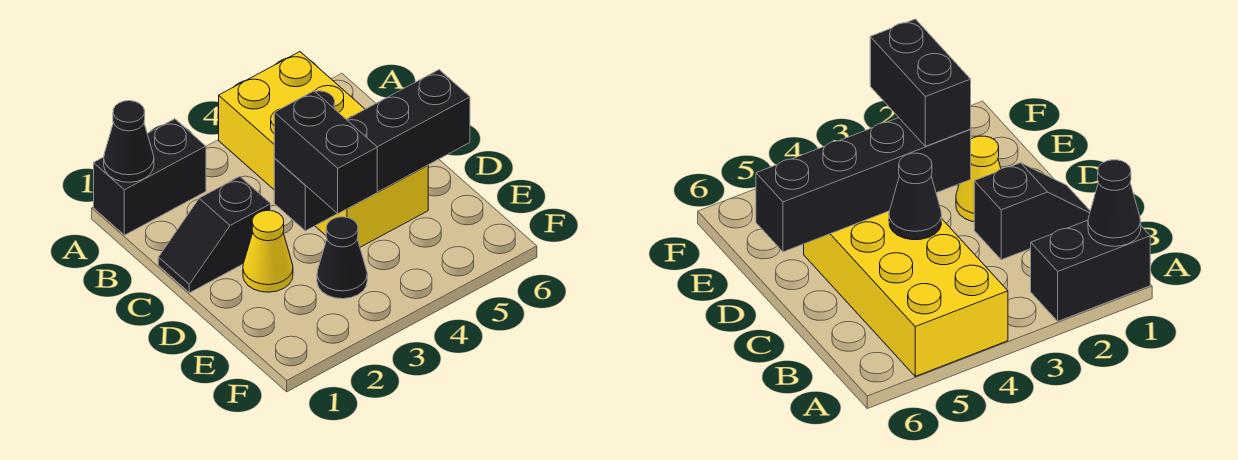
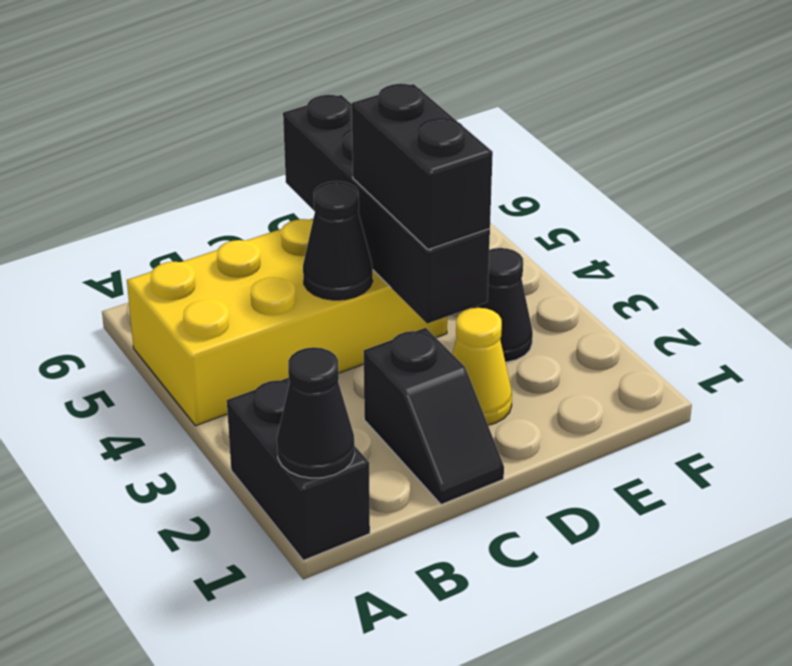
black brick D3:E3 level 3 -> black brick D3:D4 level 3

